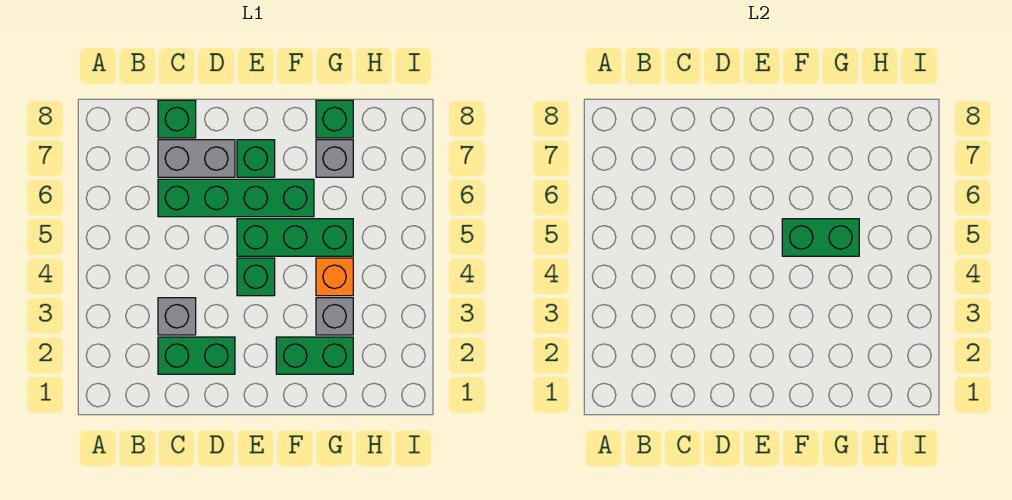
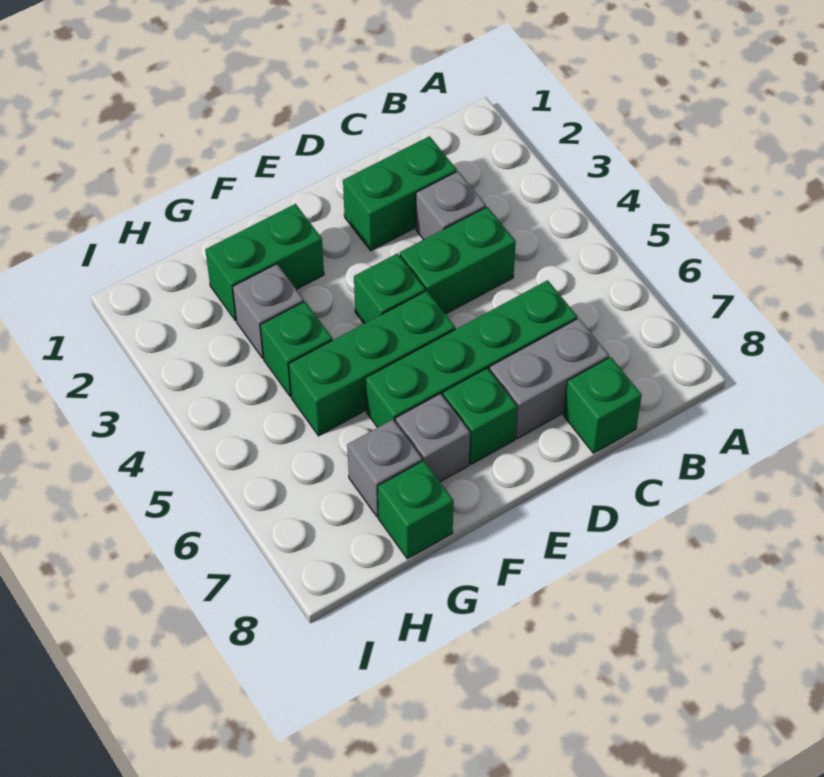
green brick F5:G5 level 2 -> green brick C4:D4 level 1
none -> grey brick F7 level 1
orange brick G4 level 1 -> green brick G4 level 1

